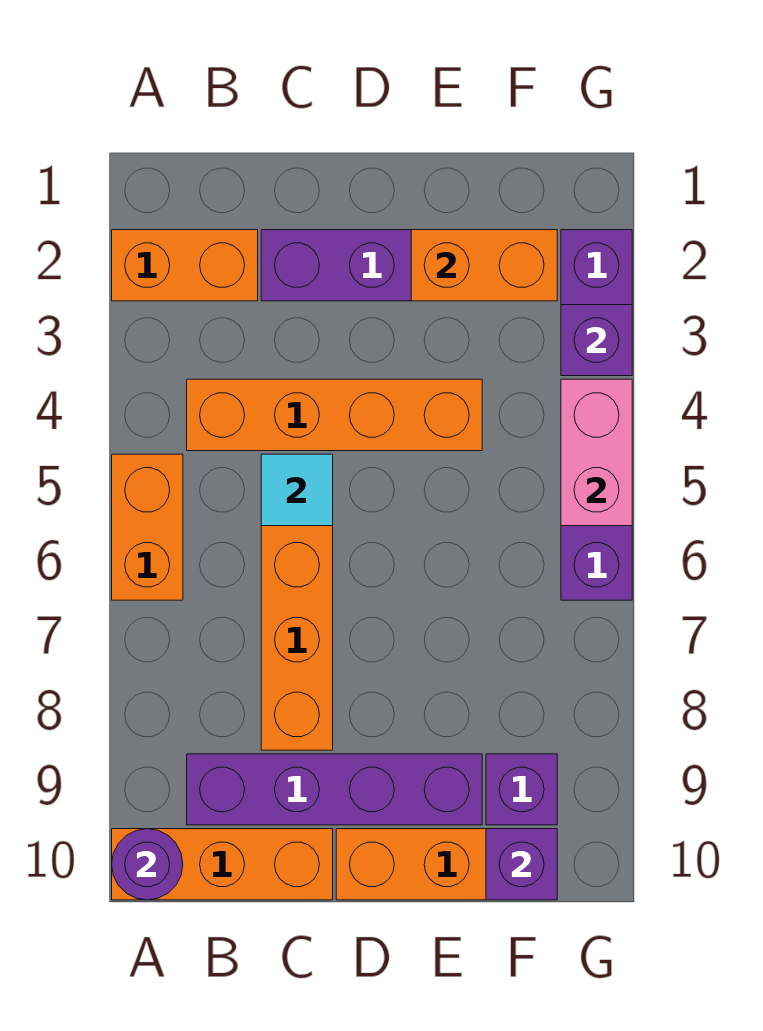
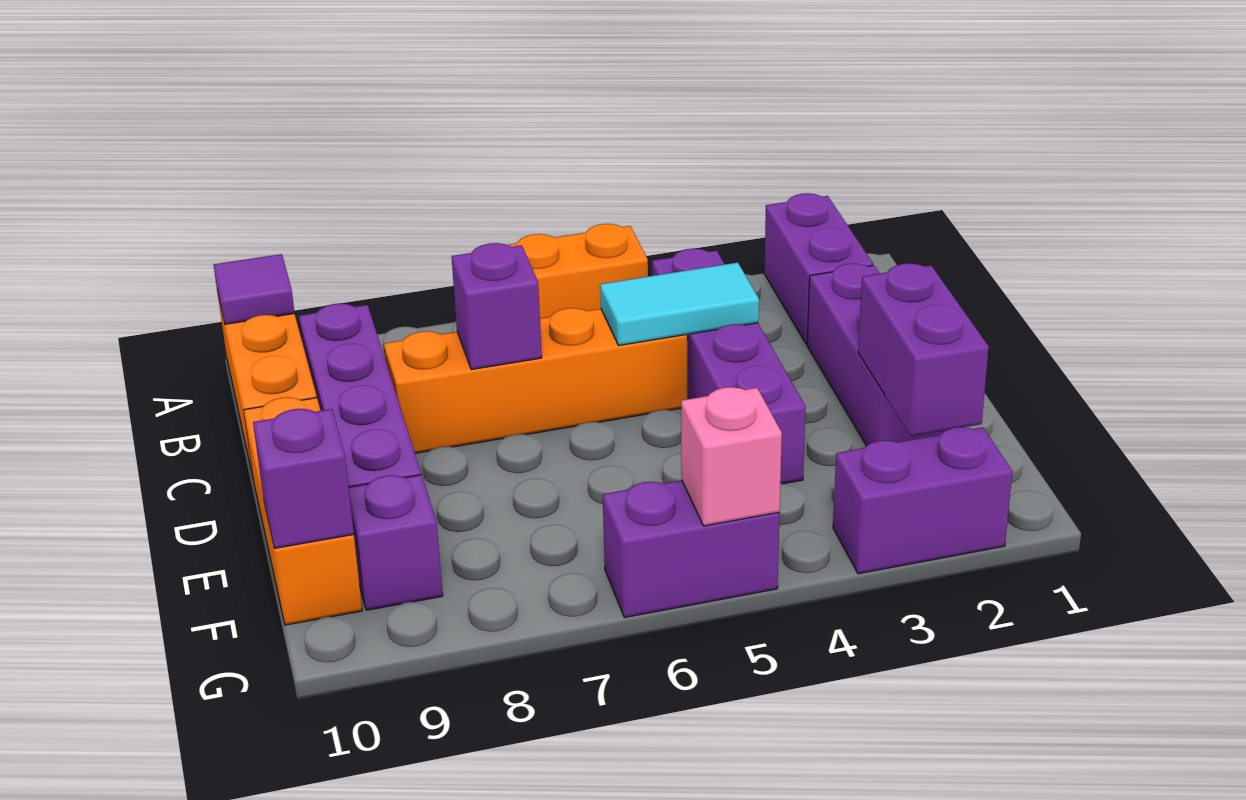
orange brick A2:B2 level 1 -> purple brick A2:B2 level 1
purple round brick A10 level 2 -> purple tile A10 level 2
orange brick B4:E4 level 1 -> purple brick B4:E4 level 1
cyan tile C5 level 2 -> cyan tile C4:C5 level 2
orange brick E2:F2 level 2 -> purple brick E2:F2 level 2
purple brick G3 level 2 -> purple brick C7 level 2
pink brick G4:G5 level 2 -> pink brick G5 level 2

